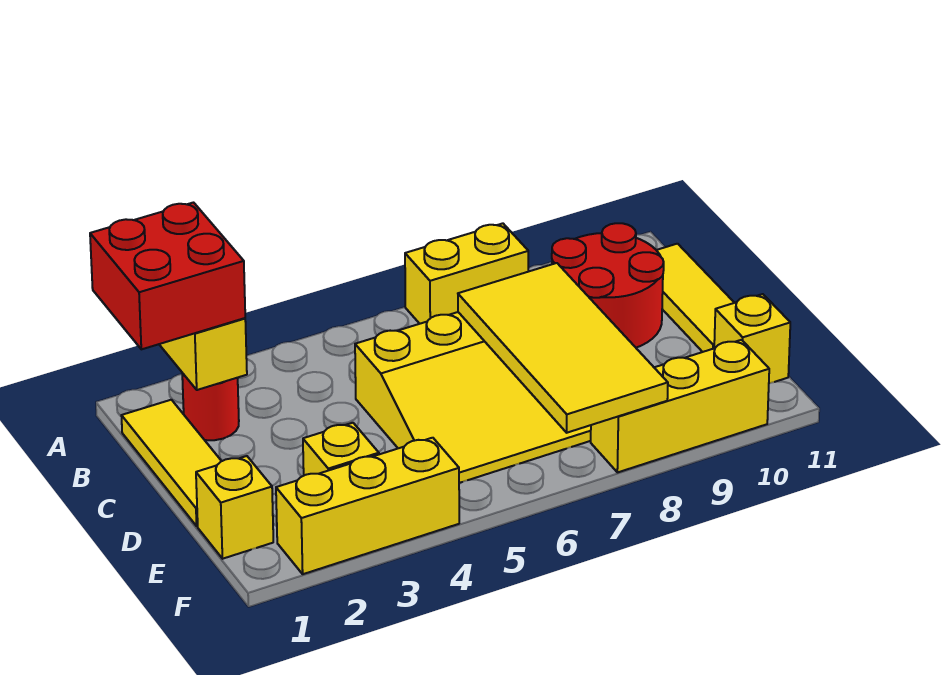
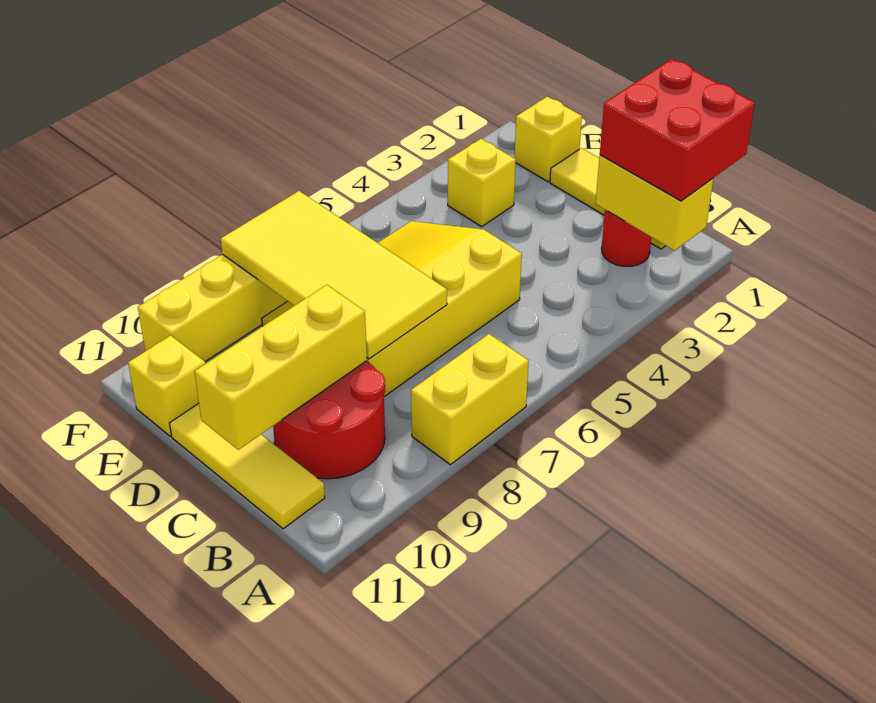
yellow brick F2:F4 level 1 -> yellow brick C9:C11 level 2

